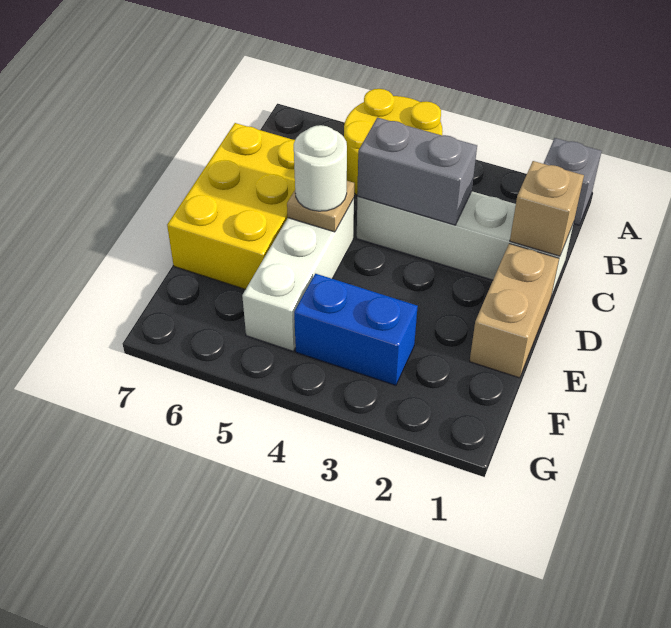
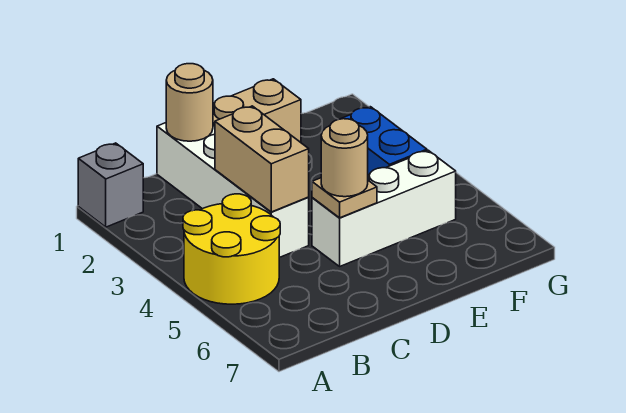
tan brick C1 level 2 -> tan round brick C1 level 2
grey brick C3:C4 level 2 -> tan brick C3:C4 level 2
yellow brick C6:E7 level 1 -> none
white round brick D5 level 3 -> tan round brick D5 level 3

